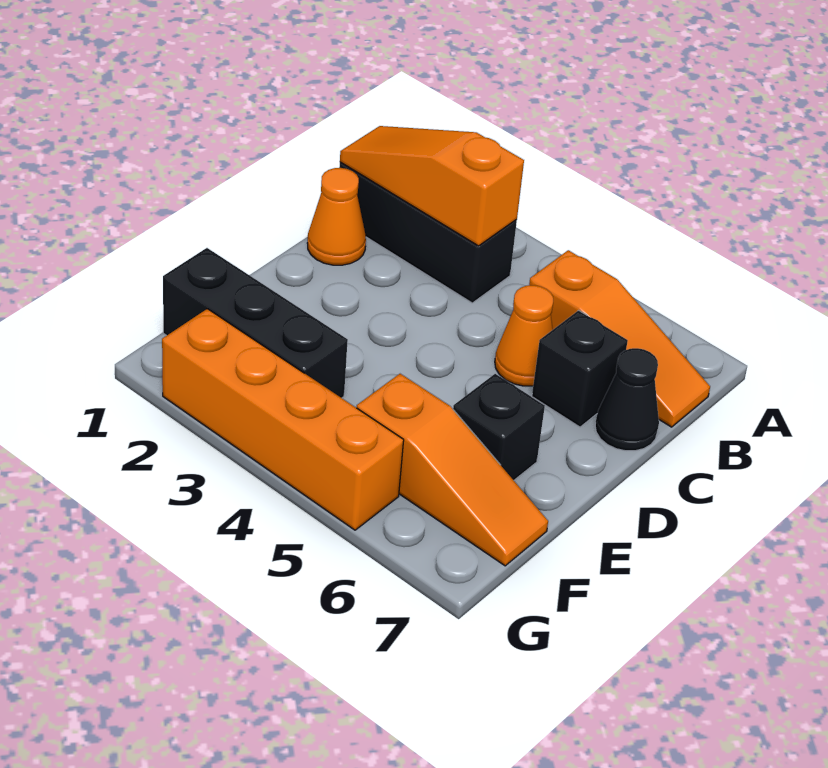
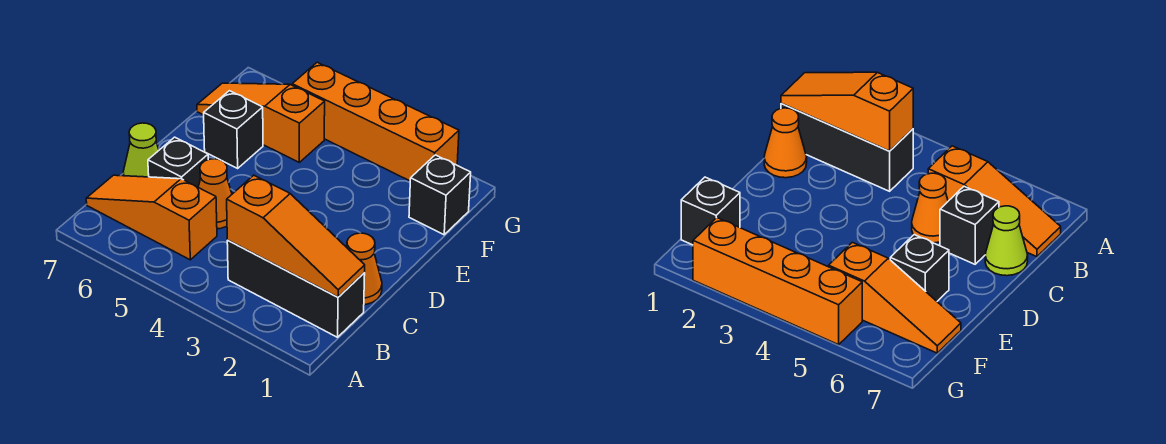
black cone C7 level 1 -> lime cone C7 level 1
black brick F1:F3 level 1 -> black brick F1 level 1

